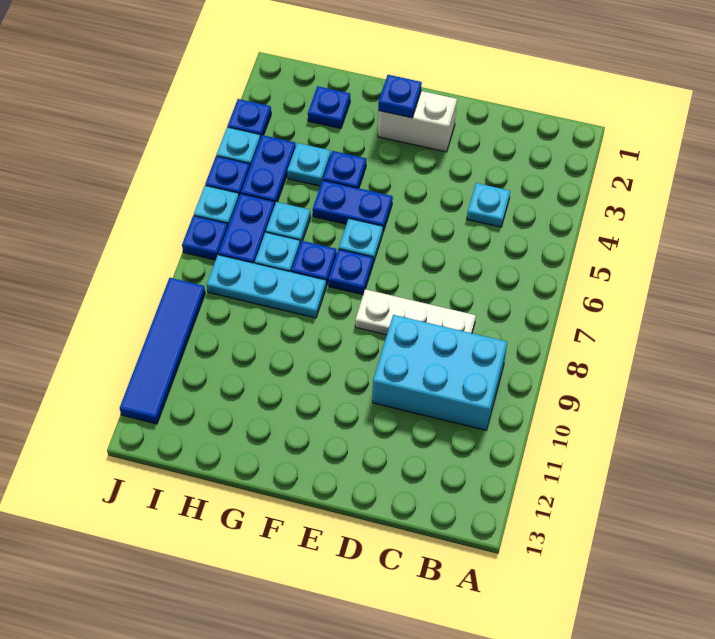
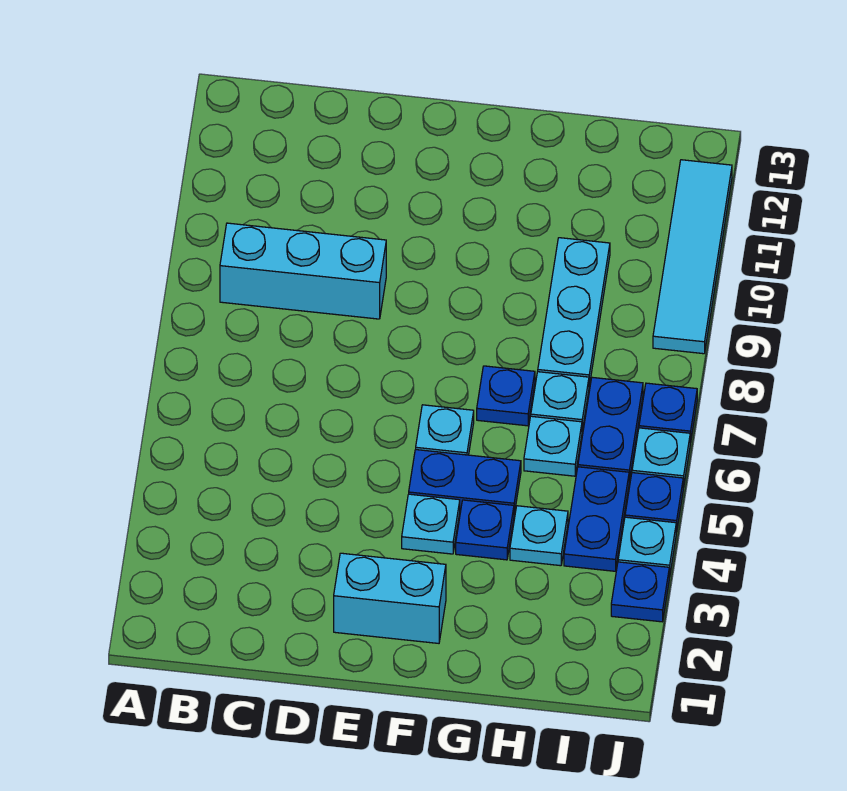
cyan brick B9:D10 level 1 -> cyan brick B9:D9 level 1
cyan plate C4 level 1 -> cyan plate F4 level 1
white plate C8:E8 level 1 -> none
white brick E2:F2 level 1 -> cyan brick E2:F2 level 1
blue plate F2 level 2 -> none
blue plate F7 level 1 -> none
cyan plate G8:I8 level 1 -> cyan plate H8:H10 level 1
blue plate H2 level 1 -> none
blue tile J9:J12 level 1 -> cyan tile J9:J12 level 1

